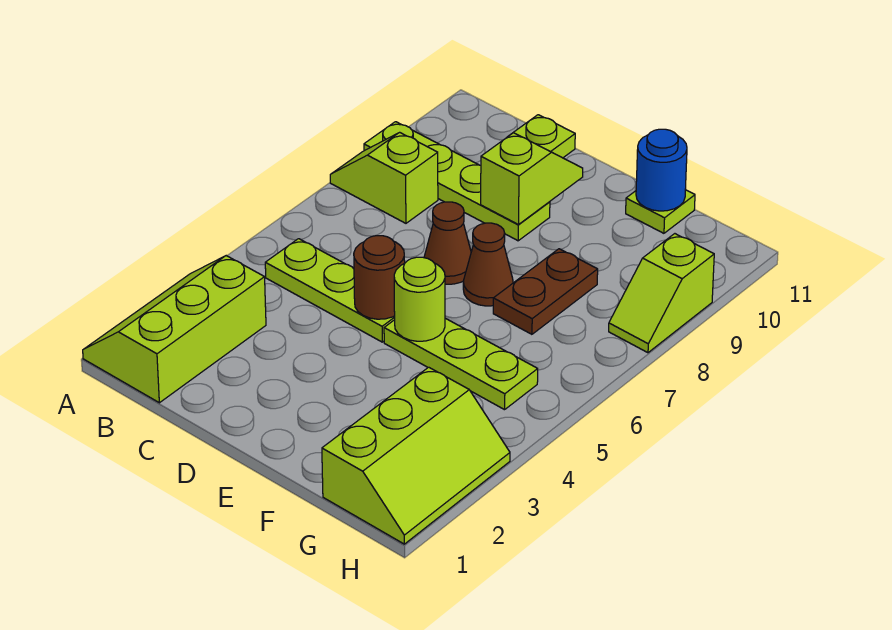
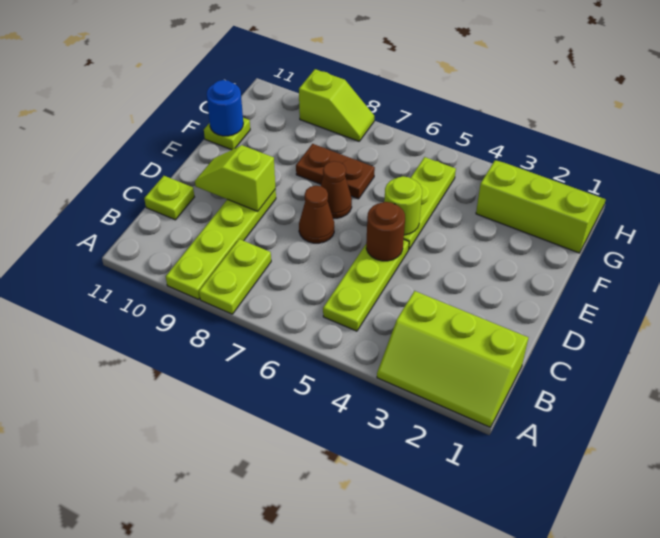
lime slope A8:B8 level 1 top B -> lime plate A8:B8 level 1

